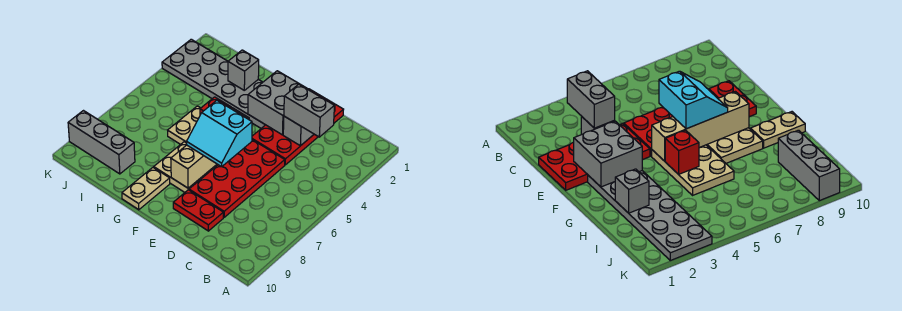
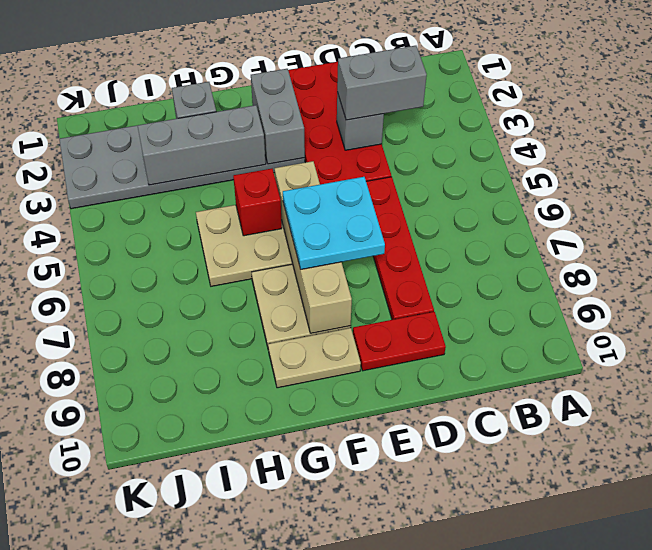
red plate D5:E8 level 1 -> red plate D5:D8 level 1
grey brick E2:F3 level 2 -> grey brick F2:F3 level 2
cyan slope E6:F7 level 3 top 6 -> cyan plate E6:F7 level 3
tan plate G9:G10 level 1 -> tan plate F9:G9 level 1
grey brick I9:K9 level 1 -> grey brick G3:I3 level 2

